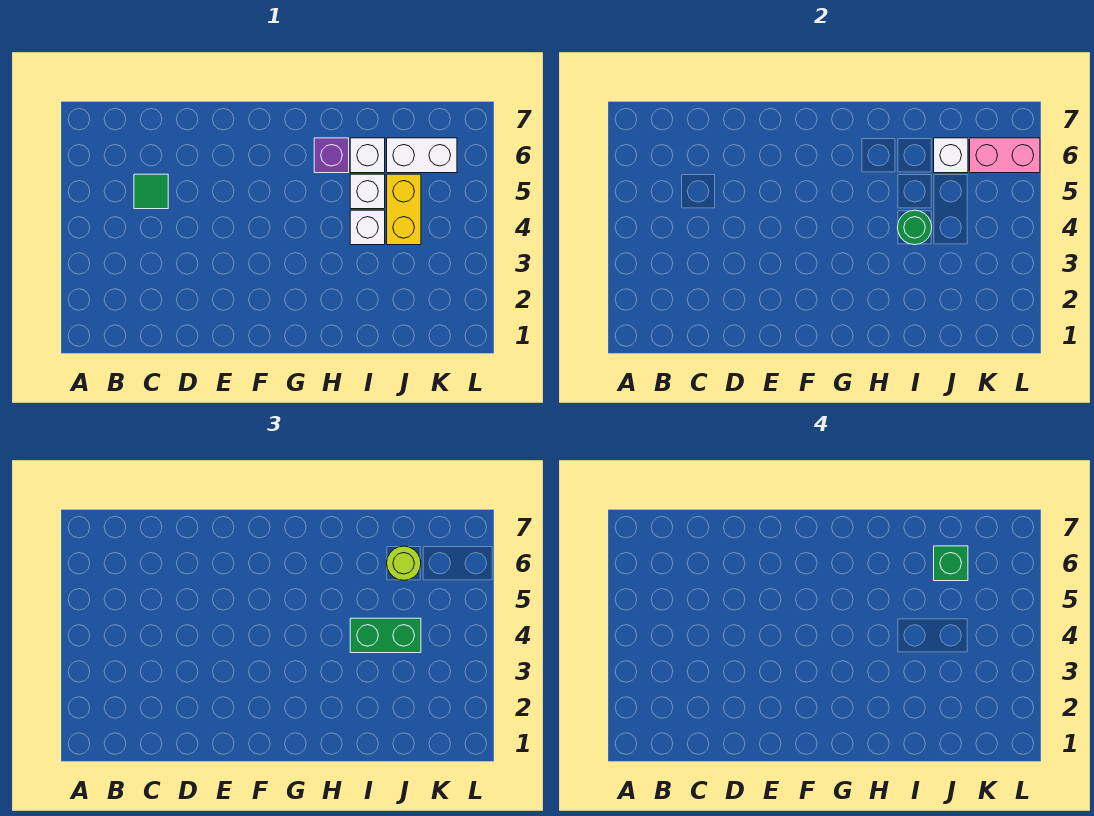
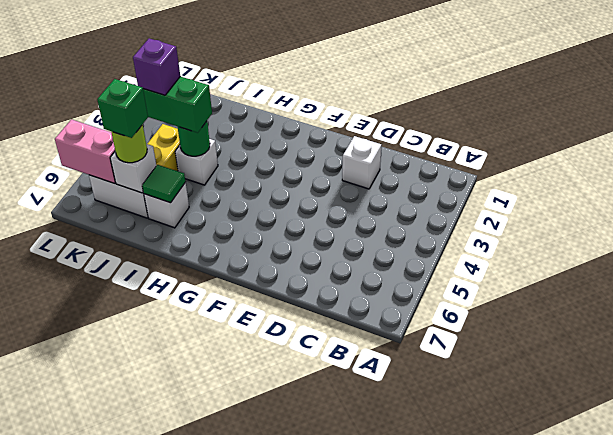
green tile C5 level 1 -> green tile I6 level 2
purple brick H6 level 1 -> purple brick J4 level 4
white brick I5 level 1 -> white brick D2 level 1

